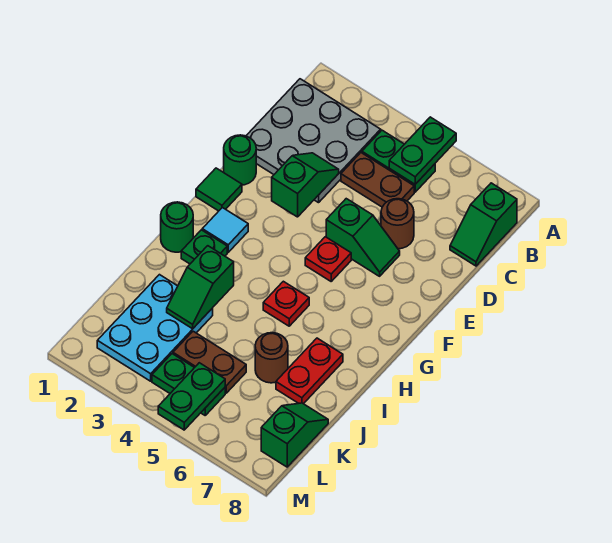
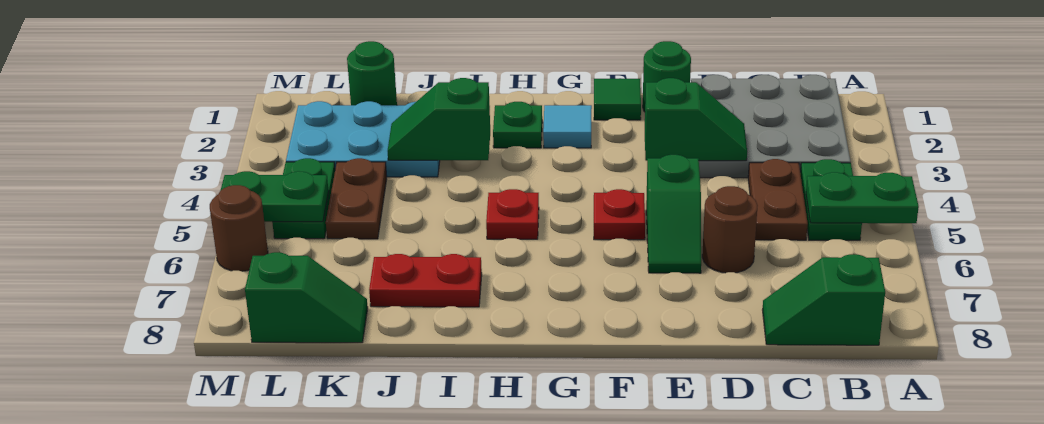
green round brick H1 level 1 -> green round brick K1 level 1
brown round brick J6 level 1 -> brown round brick M6 level 1

